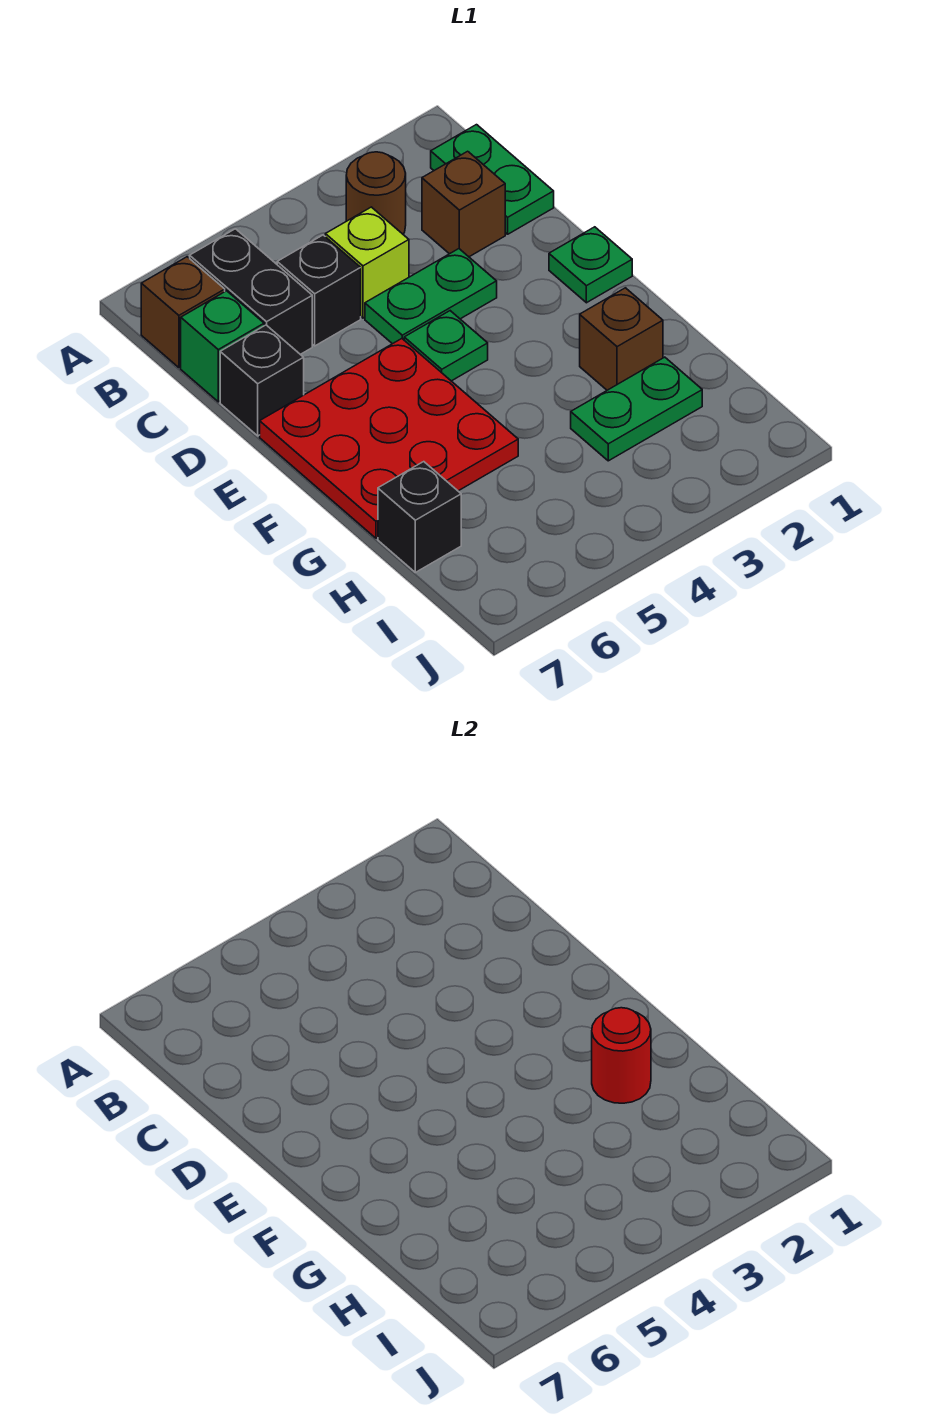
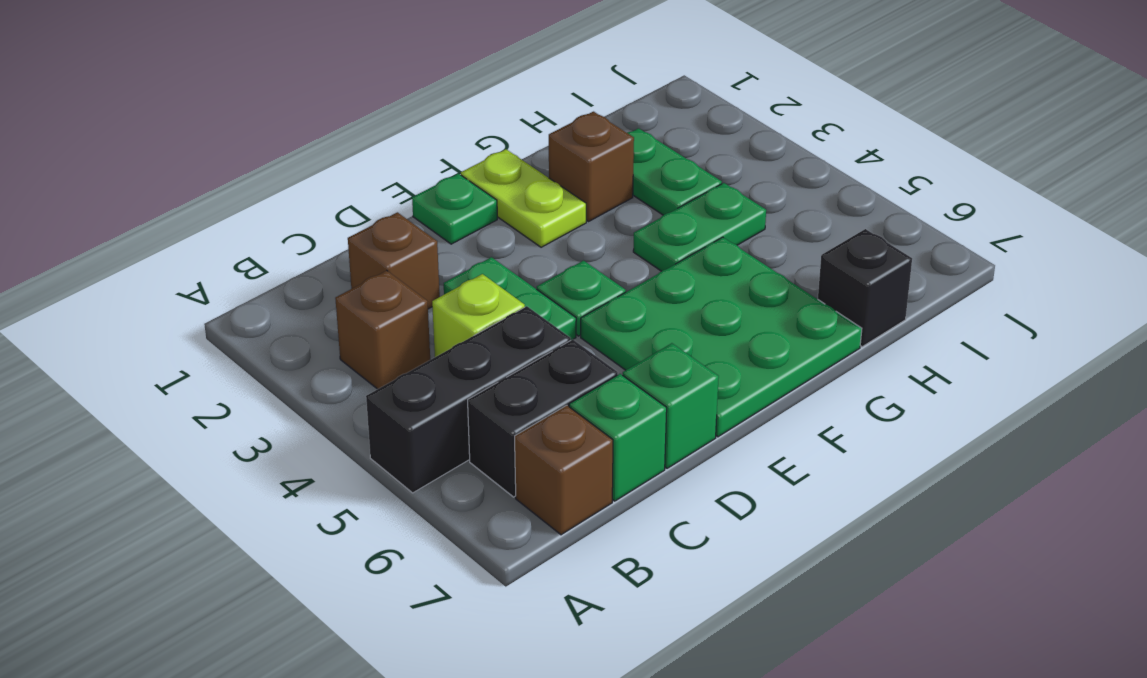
green plate B1:C1 level 1 -> green plate G4:H4 level 1
brown round brick B3 level 1 -> brown brick B3 level 1
black brick C5 level 1 -> black brick A5:C5 level 1
black brick D7 level 1 -> green brick D7 level 1
red plate E5:G7 level 1 -> green plate E5:G7 level 1
none -> lime plate F1:F2 level 1
red round brick G2 level 2 -> none

